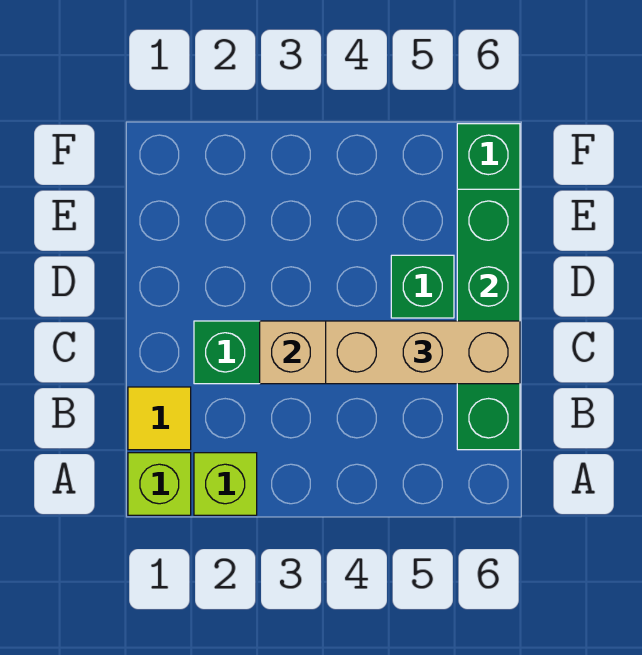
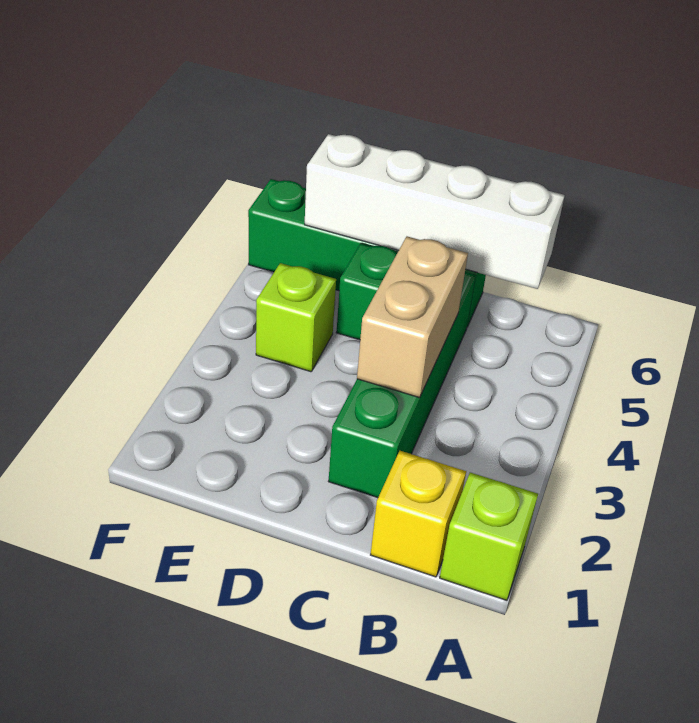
lime brick A2 level 1 -> lime brick E4 level 1
yellow tile B1 level 1 -> yellow brick B1 level 1
green brick B6:E6 level 2 -> white brick B6:E6 level 2
tan brick C4:C6 level 3 -> none

